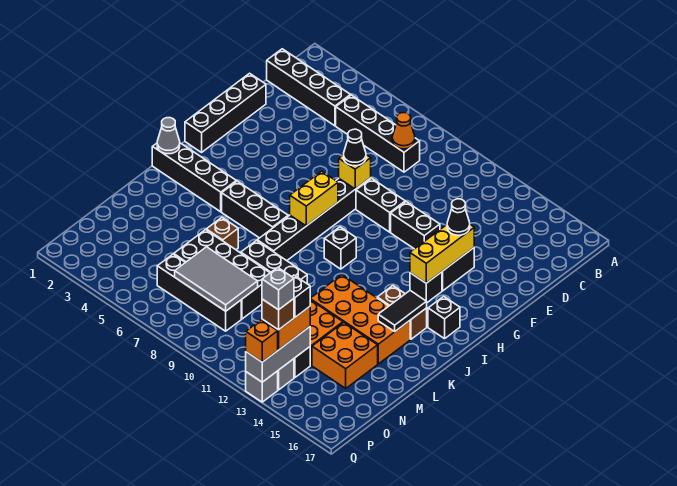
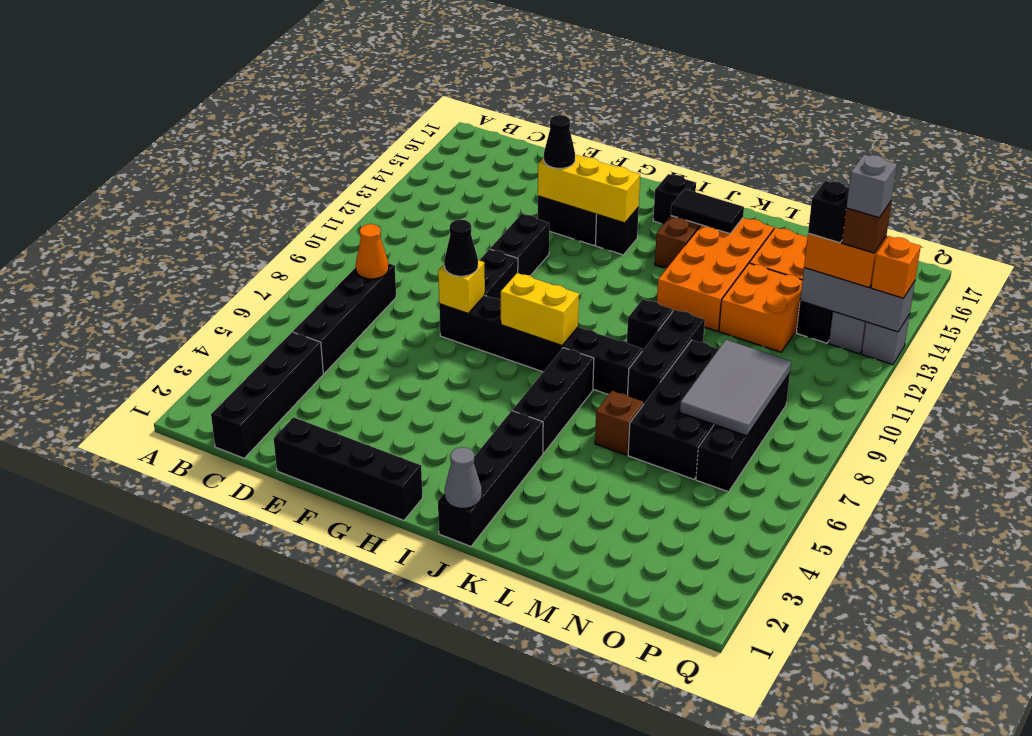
black brick I10 level 1 -> black brick K10 level 1

